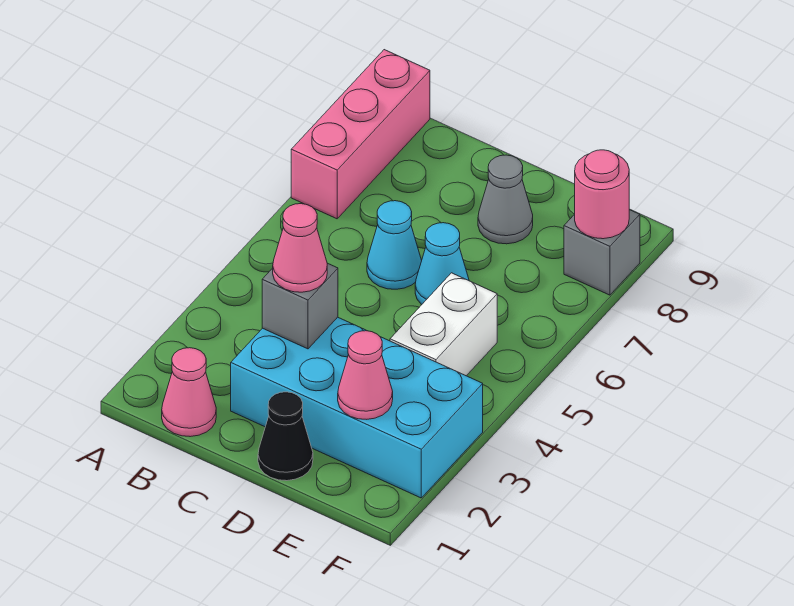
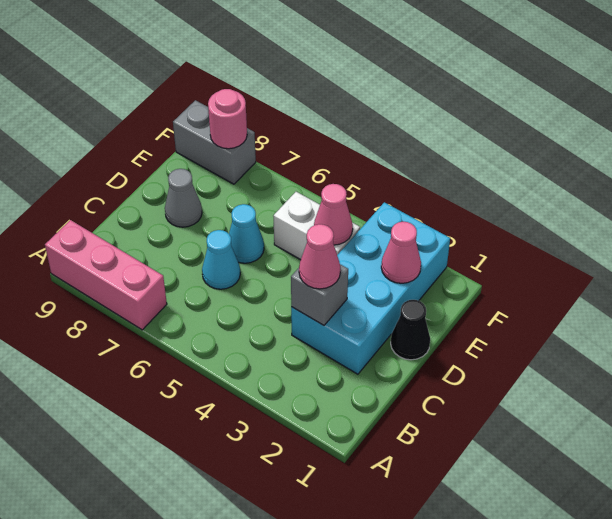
pink cone B1 level 1 -> pink cone E4 level 2
grey brick F8 level 1 -> grey brick F8:F9 level 1

